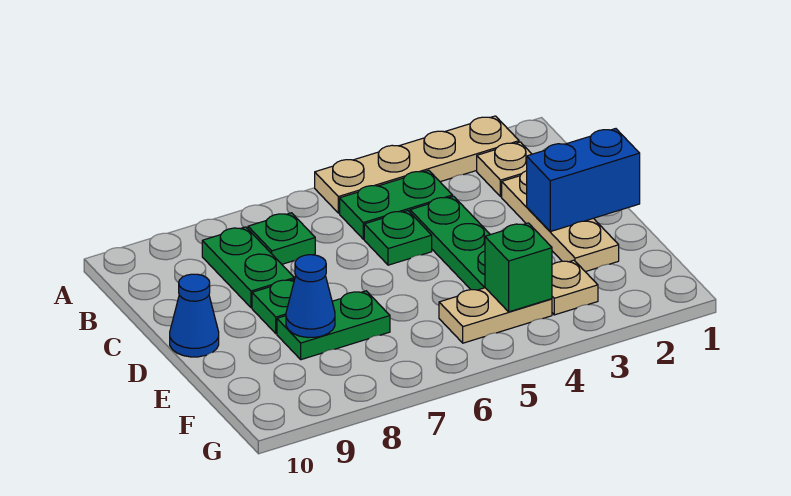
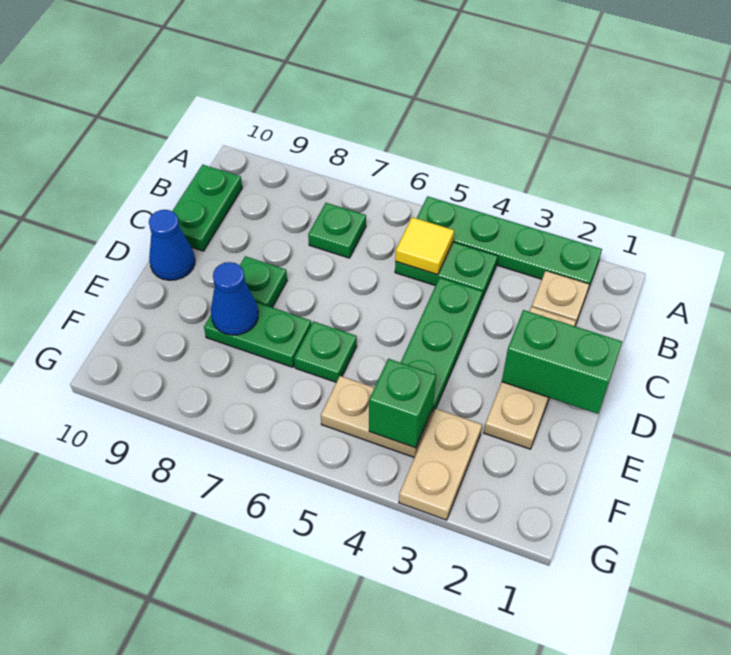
tan plate A2:A5 level 1 -> green plate A2:A5 level 1
none -> yellow tile B5 level 2
green plate B8:C8 level 1 -> green plate B10:C10 level 1
green plate C5 level 1 -> green plate E6 level 1
blue brick D1:D2 level 2 -> green brick D1:D2 level 2
tan plate F3 level 1 -> tan plate F3:G3 level 1

